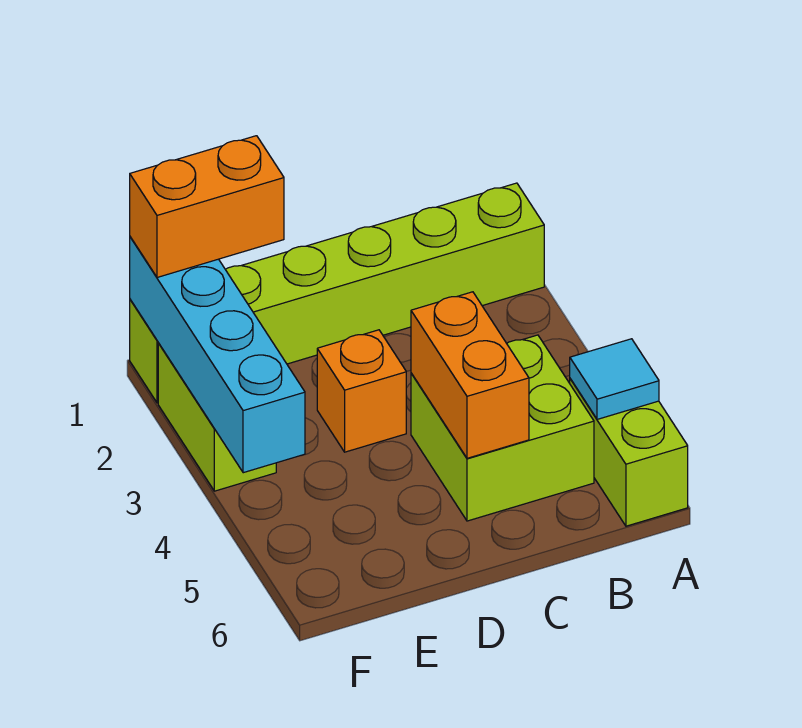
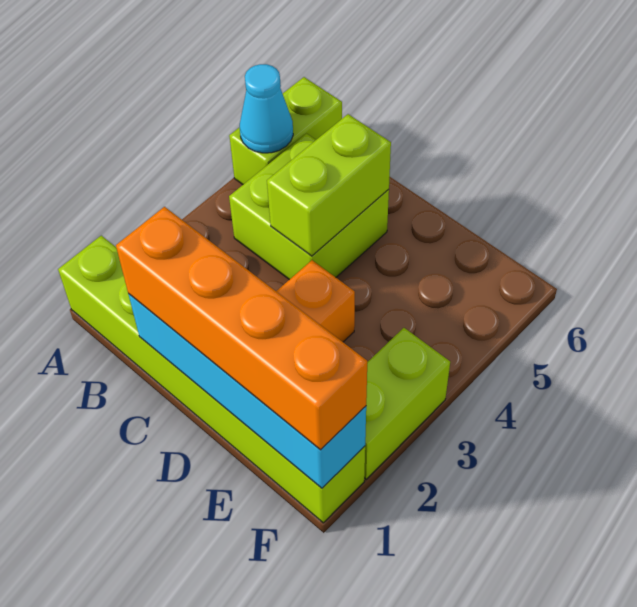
cyan tile A5 level 2 -> cyan cone A5 level 2
orange brick C4:C5 level 2 -> lime brick C4:C5 level 2
orange brick E1:F1 level 3 -> orange brick C1:F1 level 3
cyan brick F1:F4 level 2 -> cyan brick C1:F1 level 2

